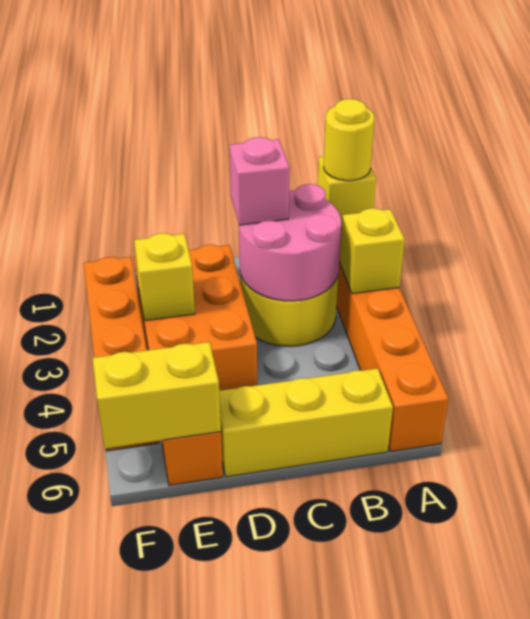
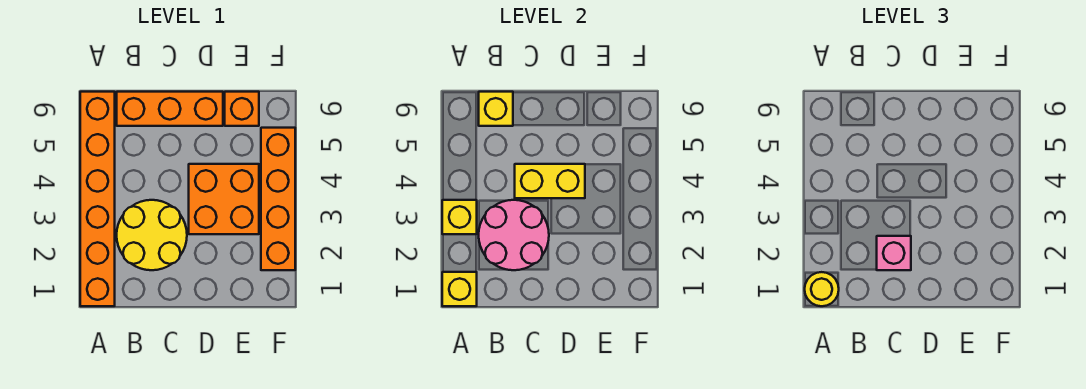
yellow brick B6:D6 level 1 -> orange brick B6:D6 level 1
orange brick D2:E4 level 1 -> orange brick D3:E4 level 1
yellow brick E3 level 2 -> yellow brick B6 level 2
yellow brick E6:F6 level 2 -> yellow brick C4:D4 level 2

